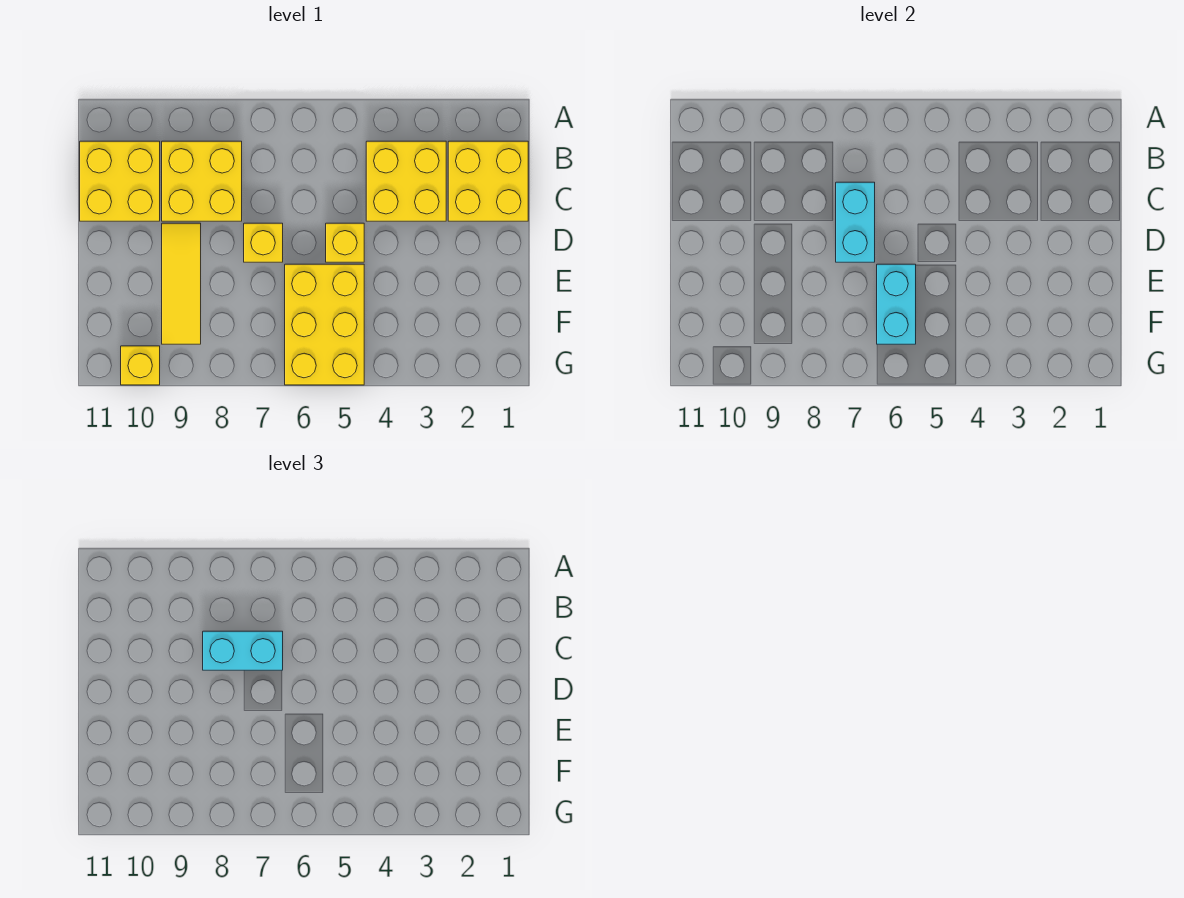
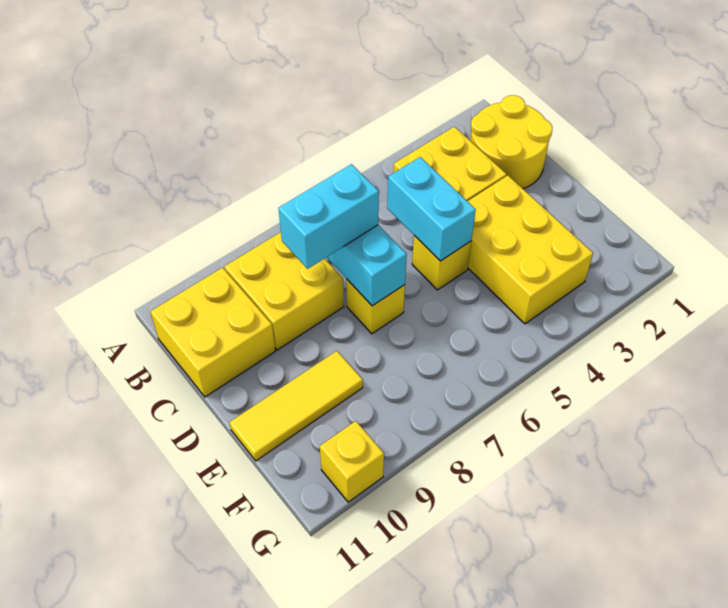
yellow brick B1:C2 level 1 -> yellow round brick B1:C2 level 1
yellow tile D9:F9 level 1 -> yellow tile E9:E11 level 1
yellow brick E5:G6 level 1 -> yellow brick D3:F4 level 1
cyan brick E6:F6 level 2 -> cyan brick C5:D5 level 2

